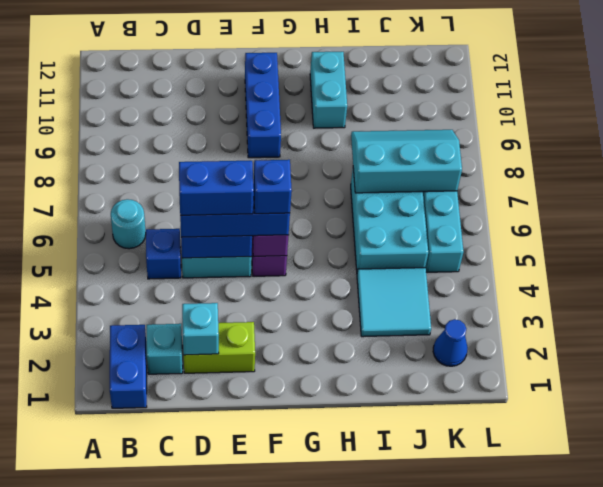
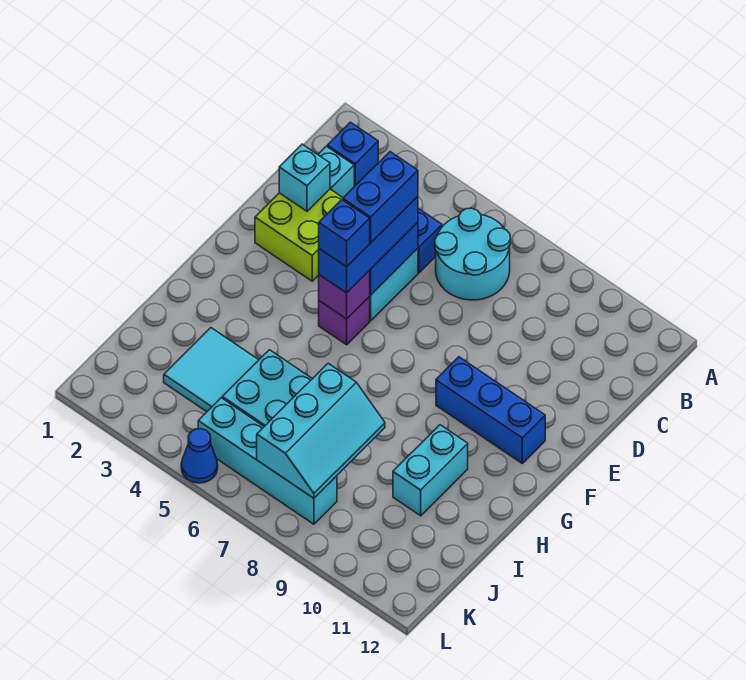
blue brick B1:B2 level 1 -> blue brick B2 level 1
cyan round brick B6 level 1 -> cyan round brick B6:C7 level 1
lime brick D2:E2 level 1 -> lime brick D2:E3 level 1
cyan brick H10:H11 level 1 -> cyan brick H10:I10 level 1
blue cone K2 level 1 -> blue cone L5 level 1

